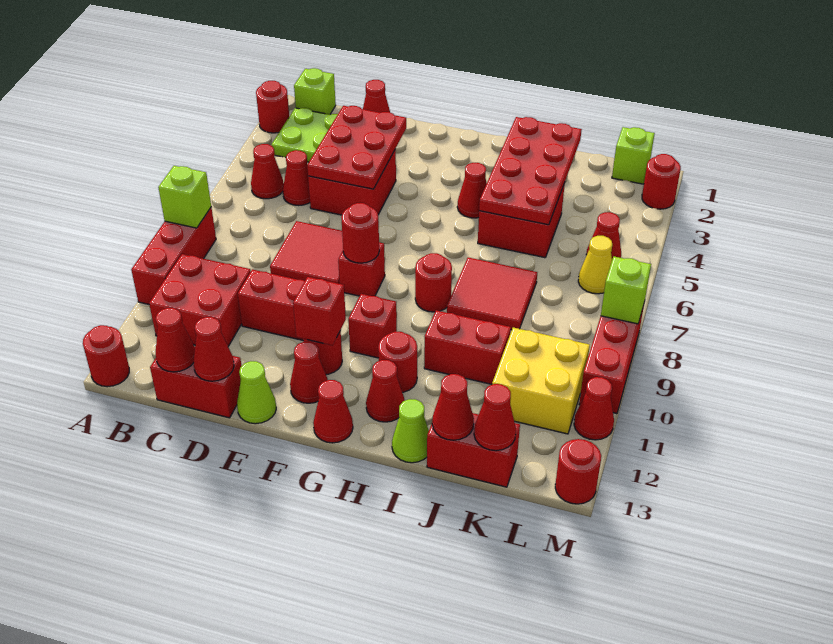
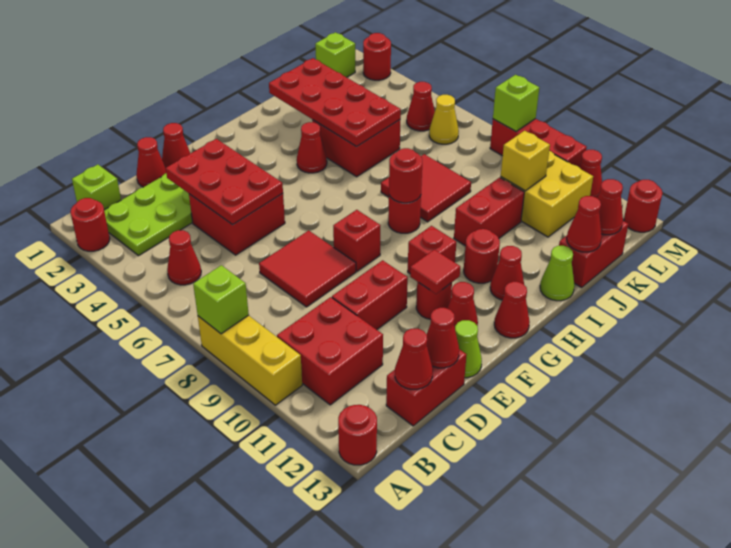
red brick A8:A10 level 1 -> yellow brick A8:A10 level 1
red cone C5 level 1 -> red cone E1 level 1
red round brick F8 level 2 -> red round brick H8 level 2
red brick F11 level 2 -> red tile F11 level 2
none -> yellow brick K10 level 2

